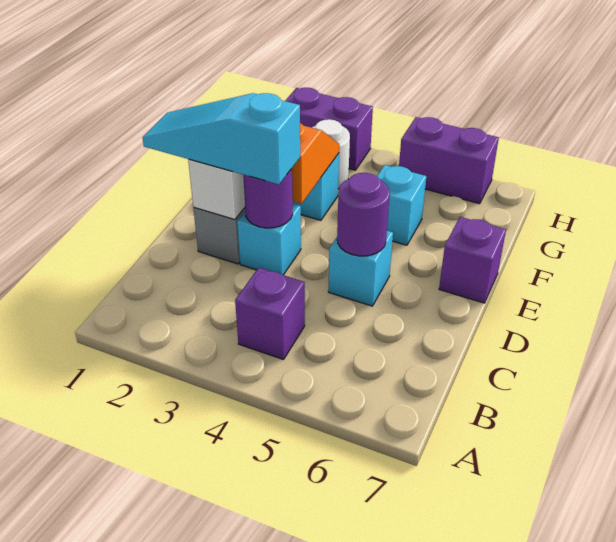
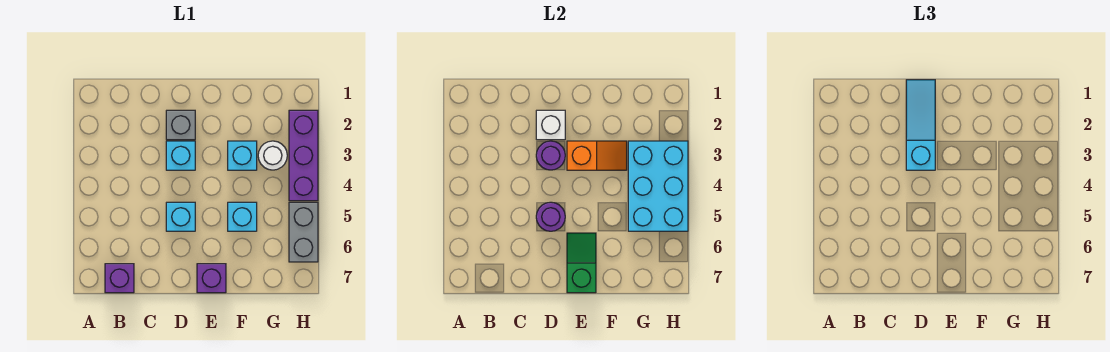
purple brick B4 level 1 -> purple brick B7 level 1
none -> green slope E6:E7 level 2 top 7
none -> cyan brick G3:H5 level 2
purple brick H2:H3 level 1 -> purple brick H2:H4 level 1
purple brick H5:H6 level 1 -> grey brick H5:H6 level 1

